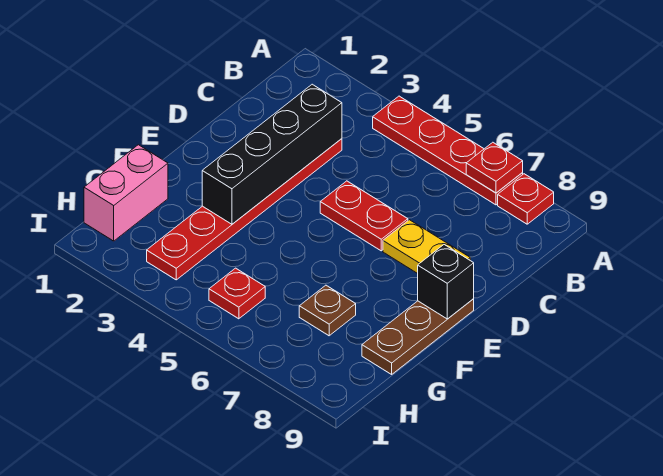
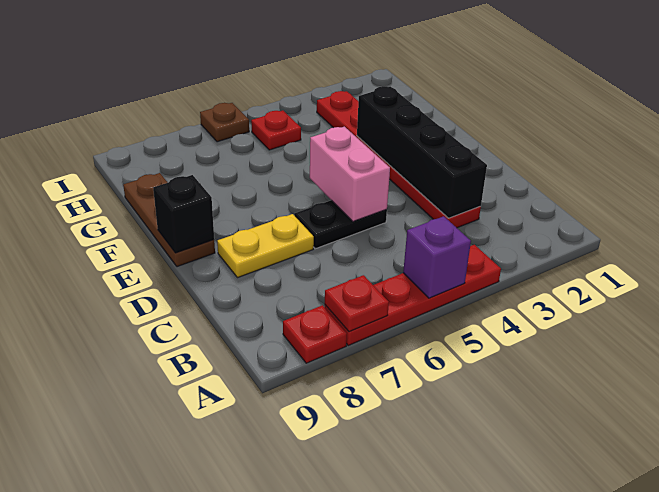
none -> purple brick A5 level 2
red plate D5:D6 level 1 -> black plate D5:D6 level 1
pink brick G1:H1 level 1 -> pink brick D5:E5 level 2
brown plate G7 level 1 -> brown plate I6 level 1

